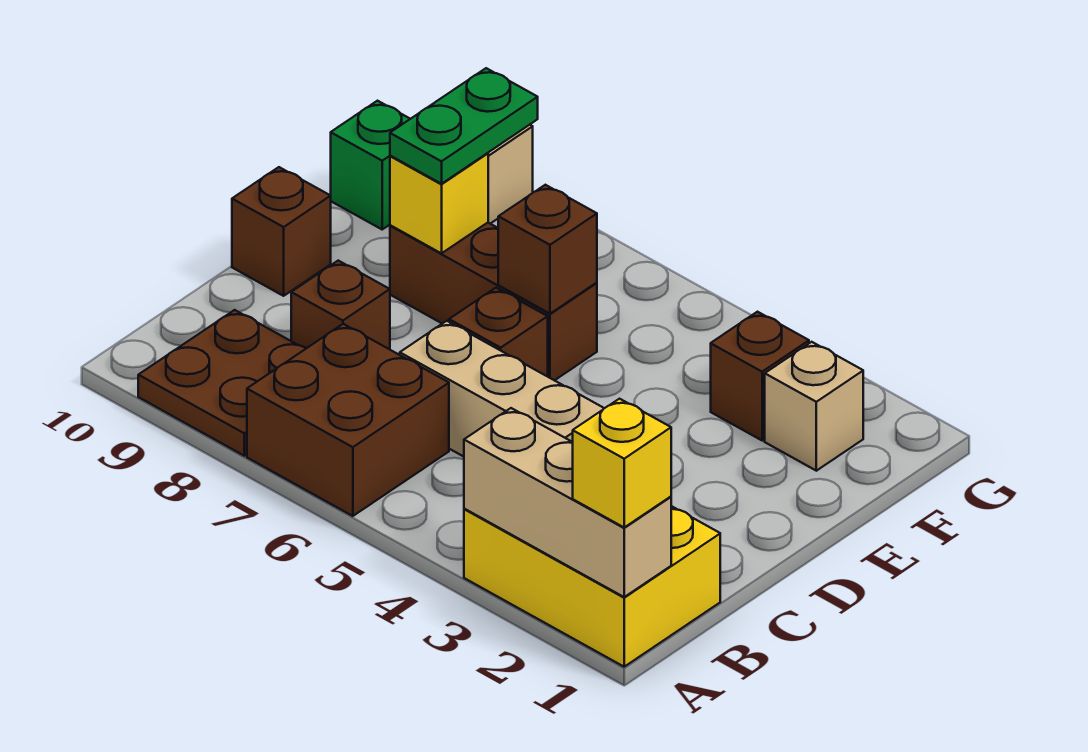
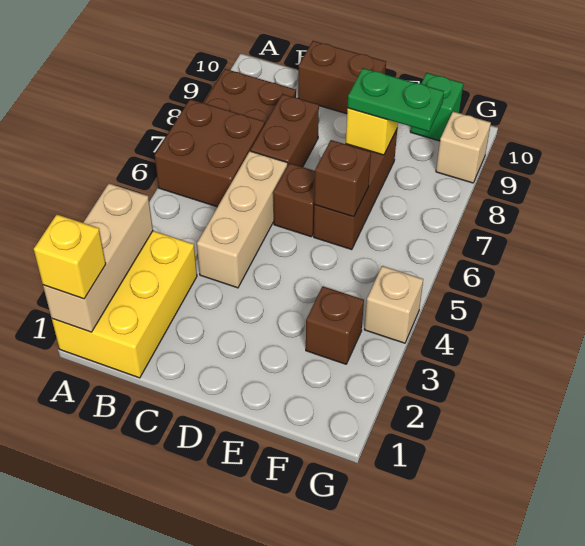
brown brick C8 level 1 -> brown brick C7:C8 level 1
brown brick D10 level 1 -> brown brick C10:D10 level 1
tan brick F2 level 1 -> tan brick G4 level 1

